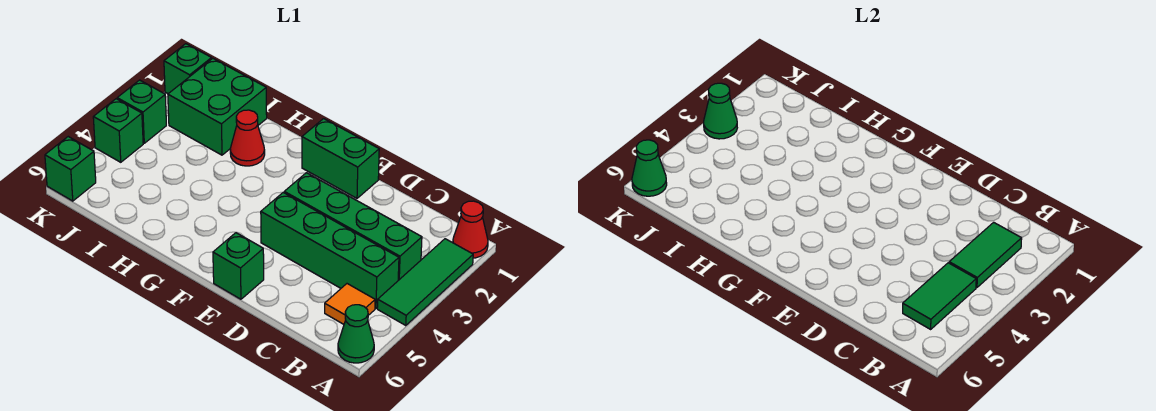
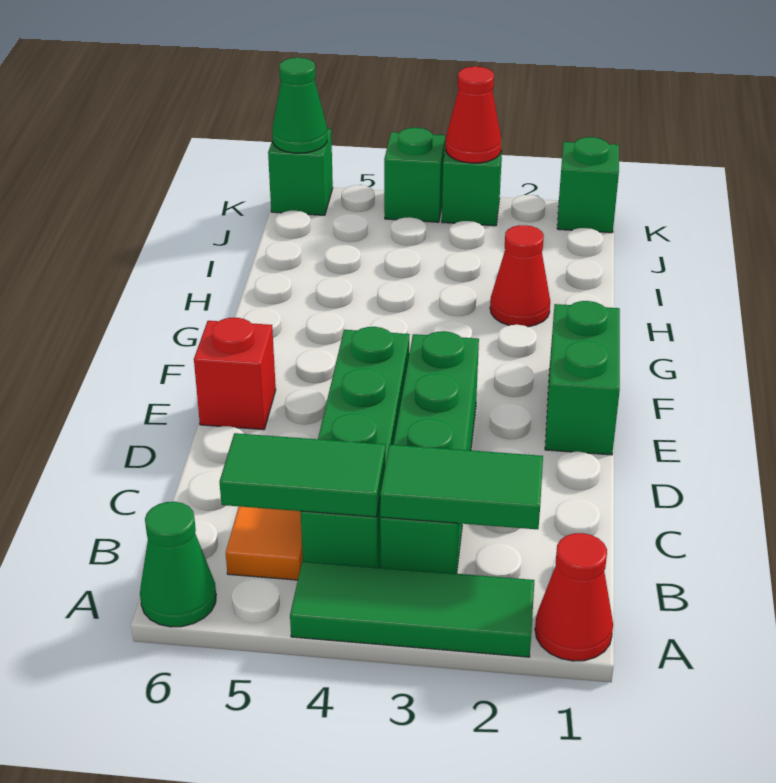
green brick E6 level 1 -> red brick E6 level 1
green brick I1:J2 level 1 -> none
green cone K3 level 2 -> red cone K3 level 2

